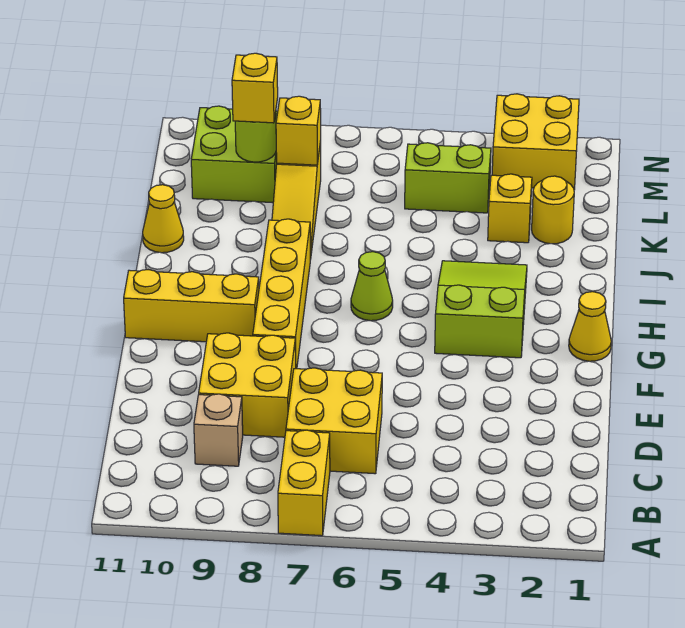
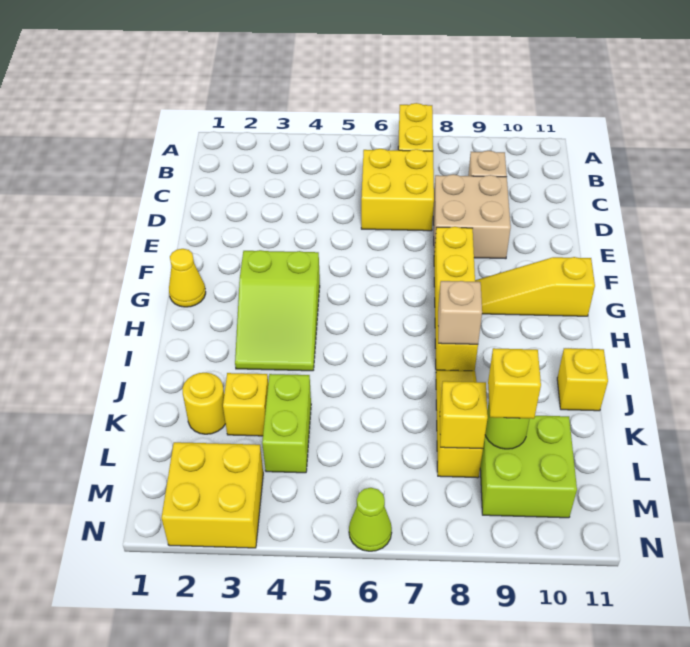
yellow brick D8:E9 level 1 -> tan brick D8:E9 level 1
yellow brick G9:G11 level 1 -> yellow slope G9:G11 level 1 top 11
lime cone H6 level 1 -> lime cone N6 level 1
none -> tan brick I8 level 2
yellow cone J11 level 1 -> yellow brick J11 level 1
lime brick L4:L5 level 1 -> lime brick K4:L4 level 1

